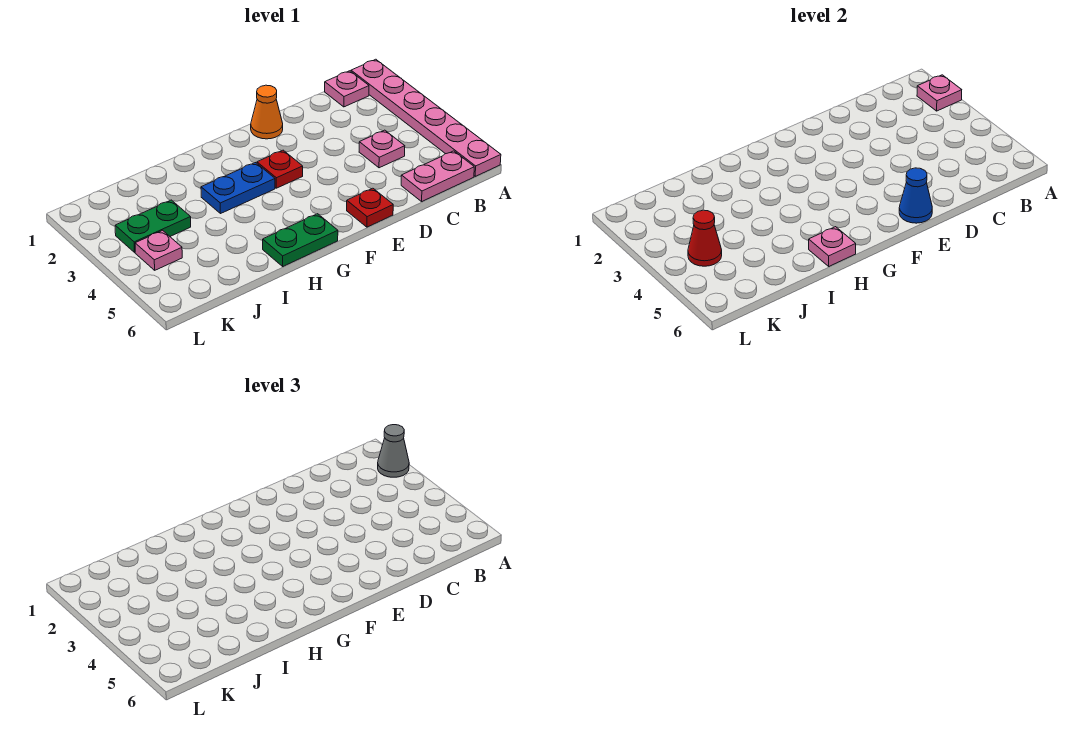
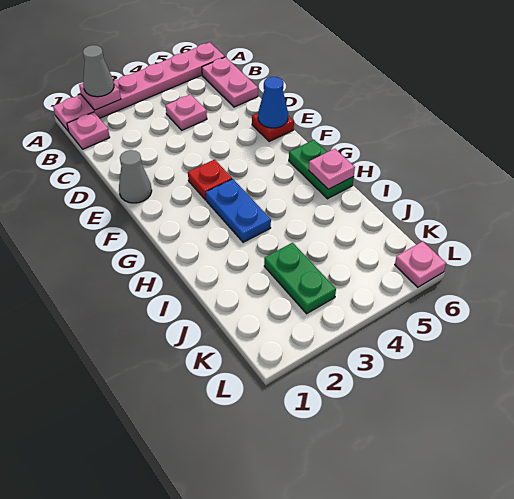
orange cone E1 level 1 -> grey cone E1 level 1
pink plate K4 level 1 -> pink plate L6 level 1
red cone K4 level 2 -> none

